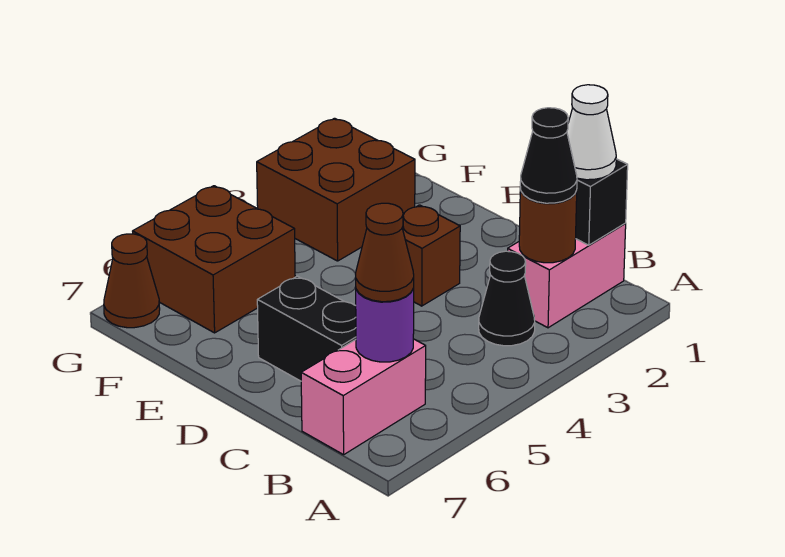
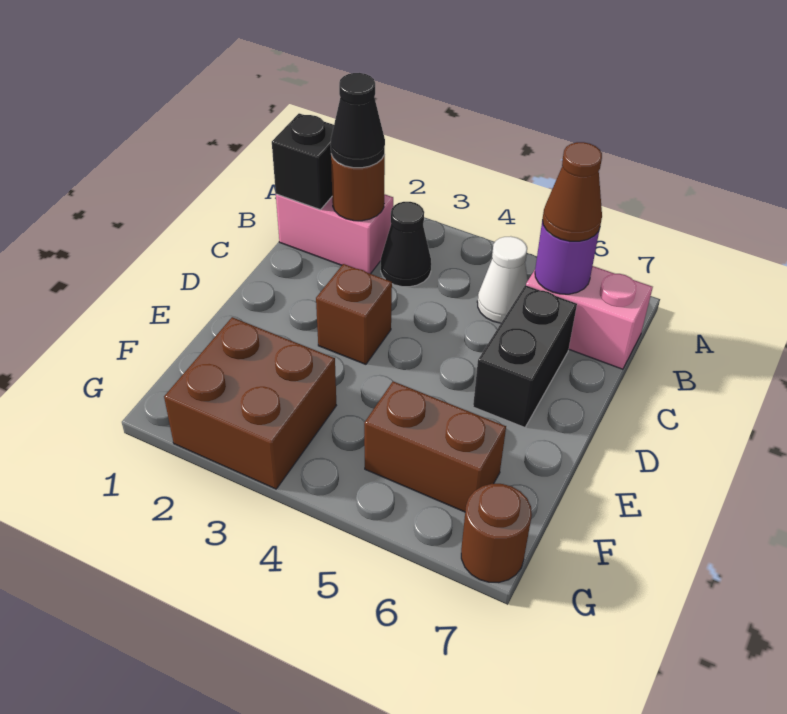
white cone B1 level 3 -> white cone B5 level 1
brown brick F5:G6 level 1 -> brown brick F5:F6 level 1
brown cone G7 level 1 -> brown round brick G7 level 1

